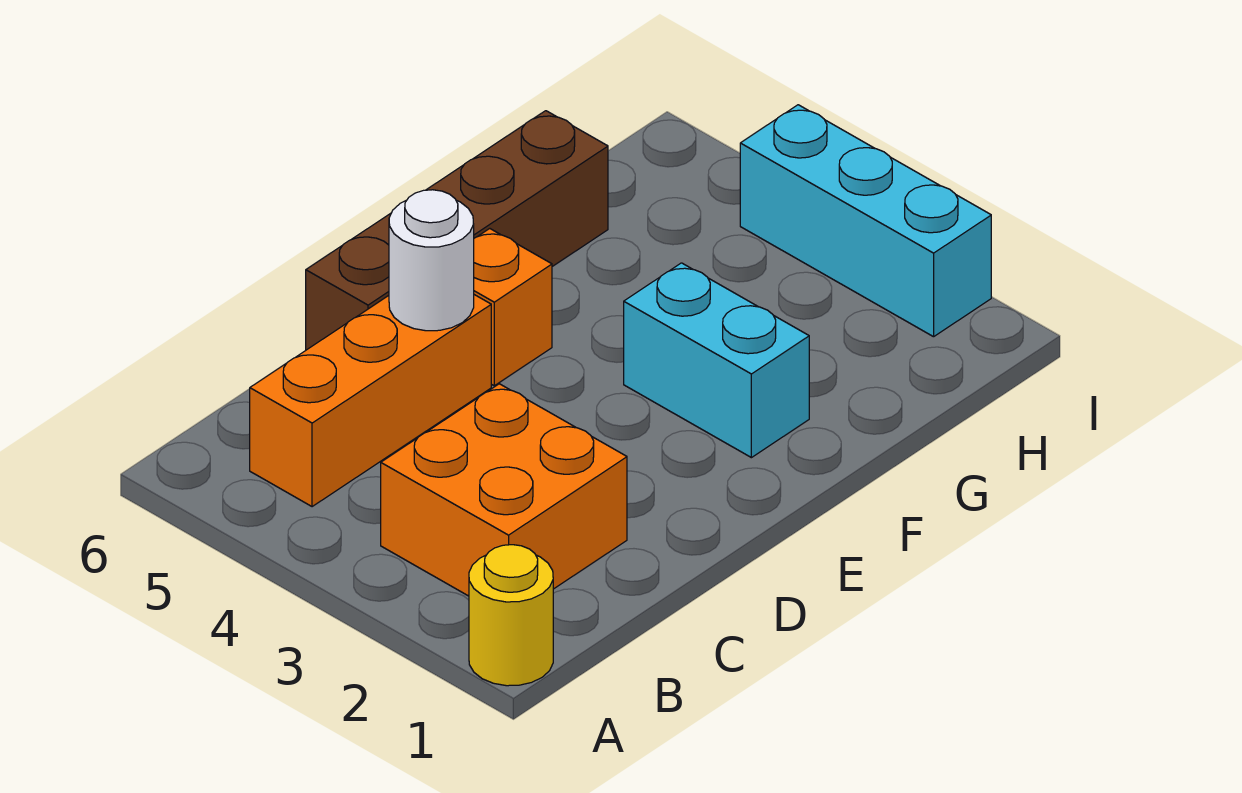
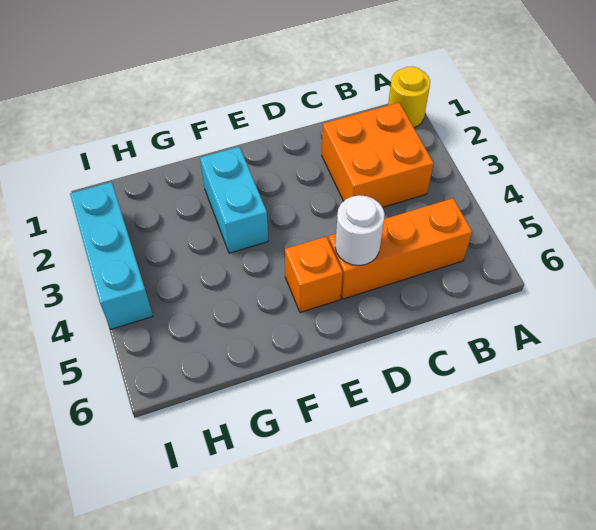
brown brick D6:G6 level 1 -> none

